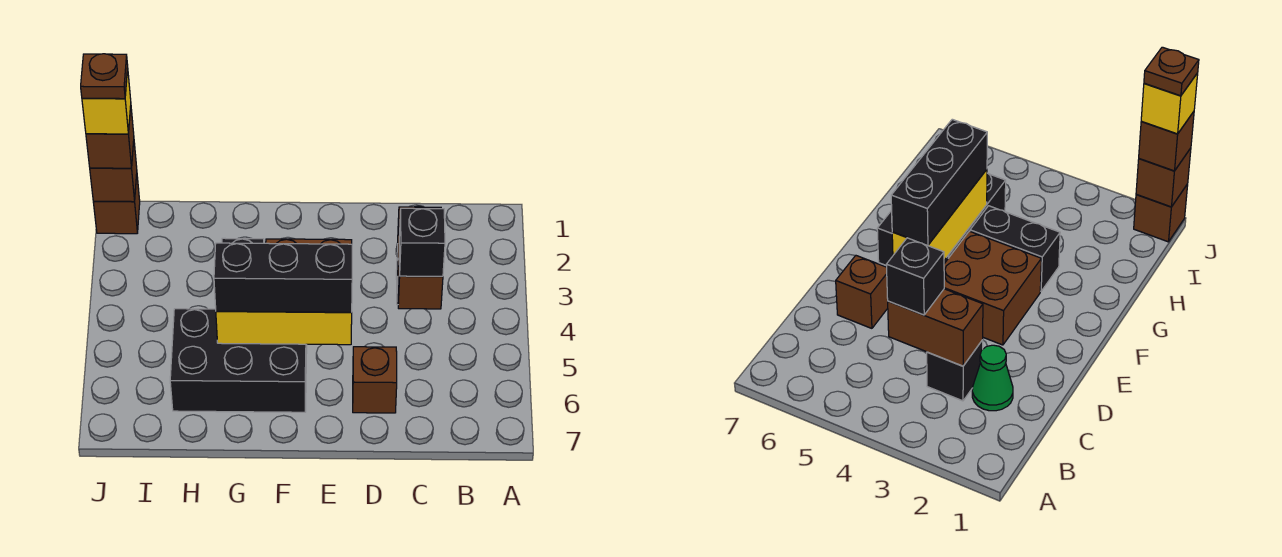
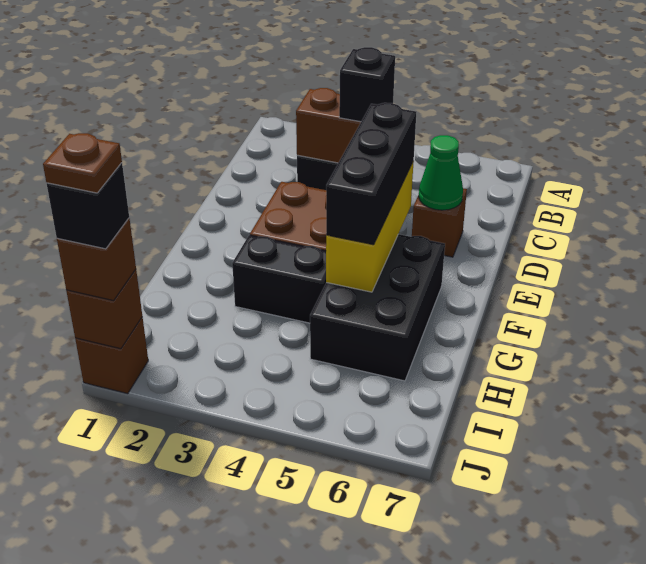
green cone C2 level 1 -> green cone D6 level 2
yellow brick J1 level 4 -> black brick J1 level 4

